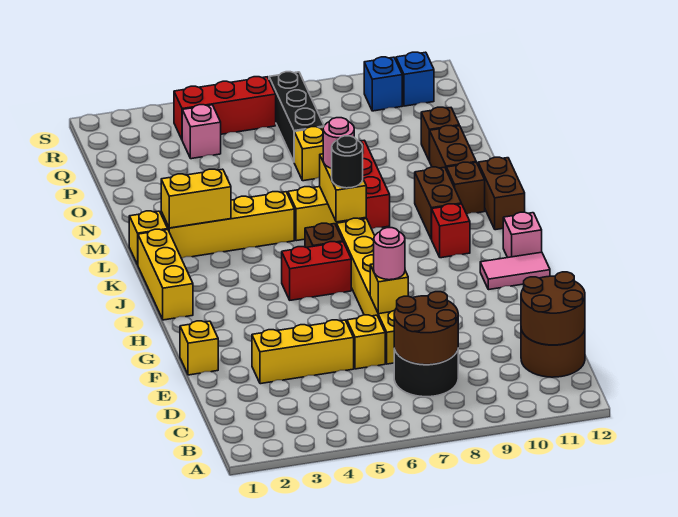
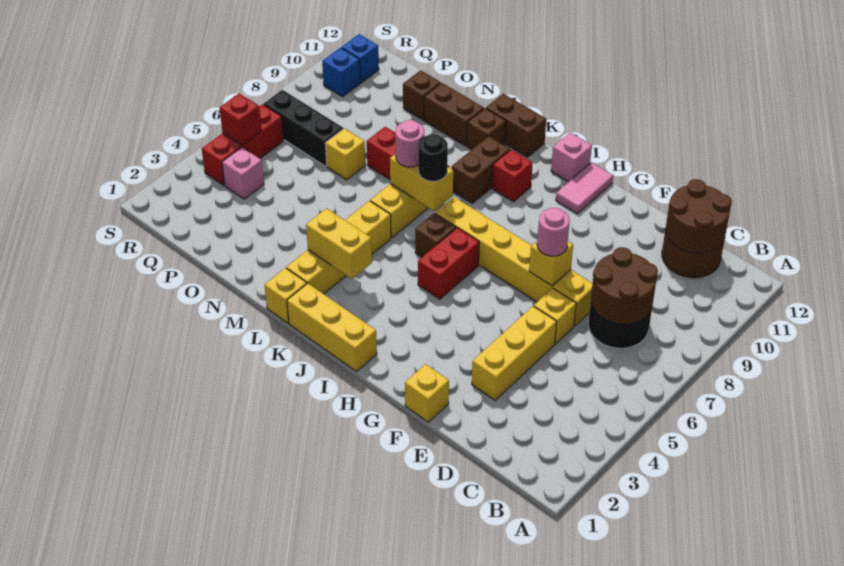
brown brick K10:L10 level 1 -> brown brick K9:K10 level 1
yellow brick L2:L3 level 2 -> yellow brick K3:L3 level 2
none -> red brick R5 level 2

